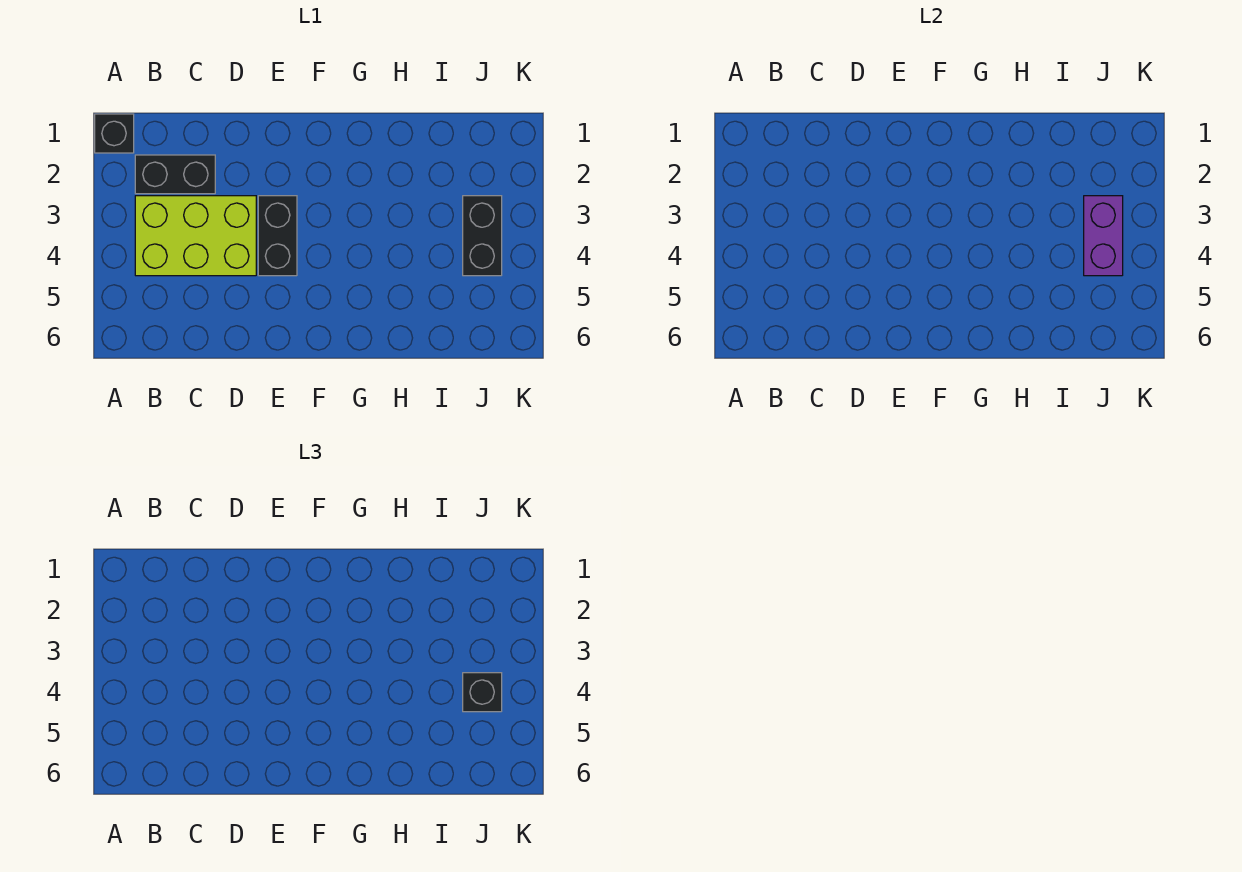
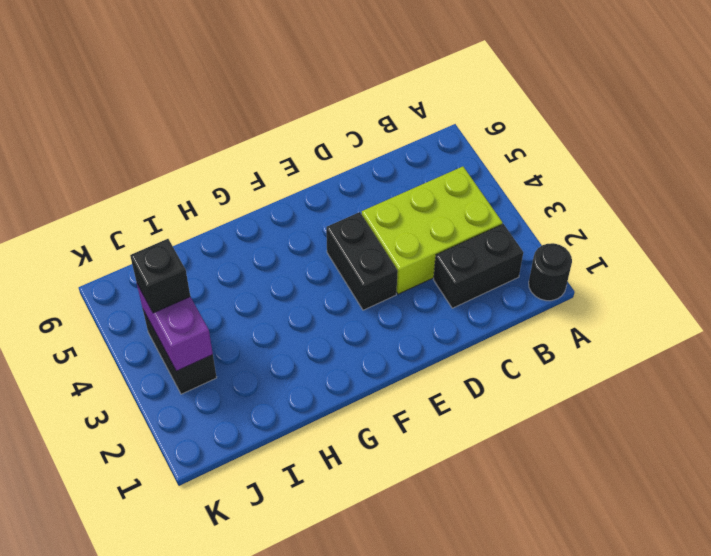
black brick A1 level 1 -> black round brick A1 level 1

